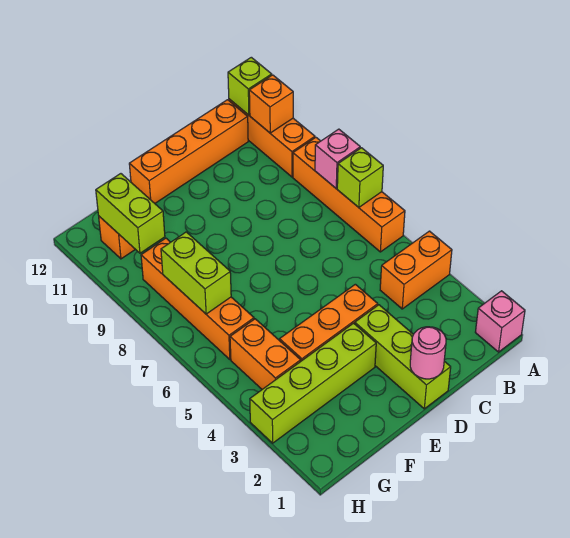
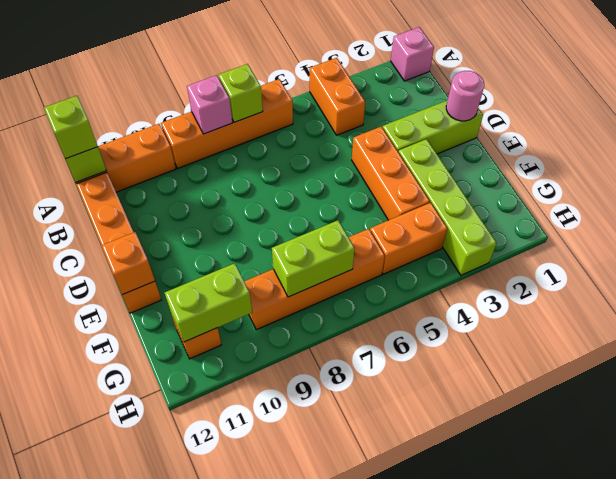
orange brick A11 level 2 -> orange brick E12 level 2
none -> lime brick A12 level 3

